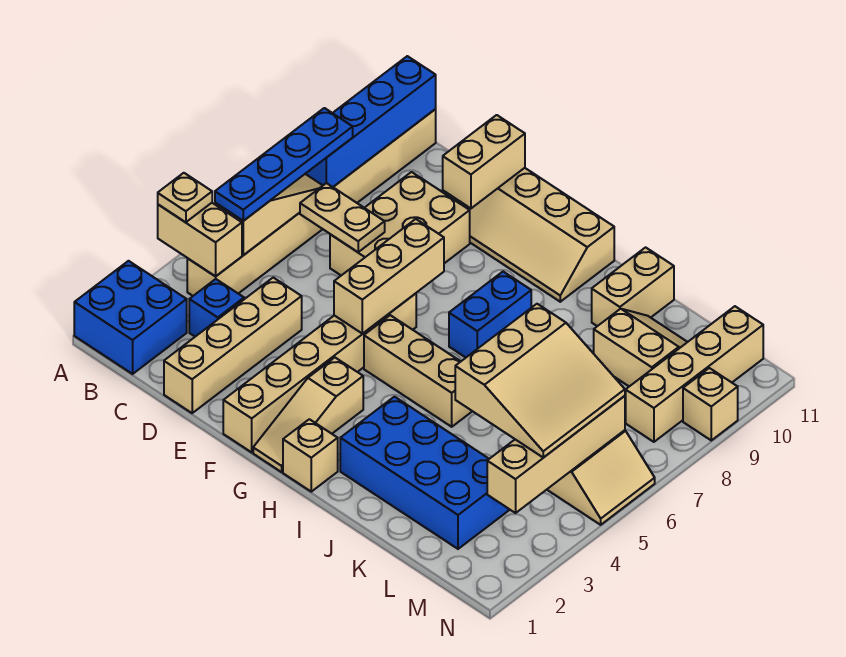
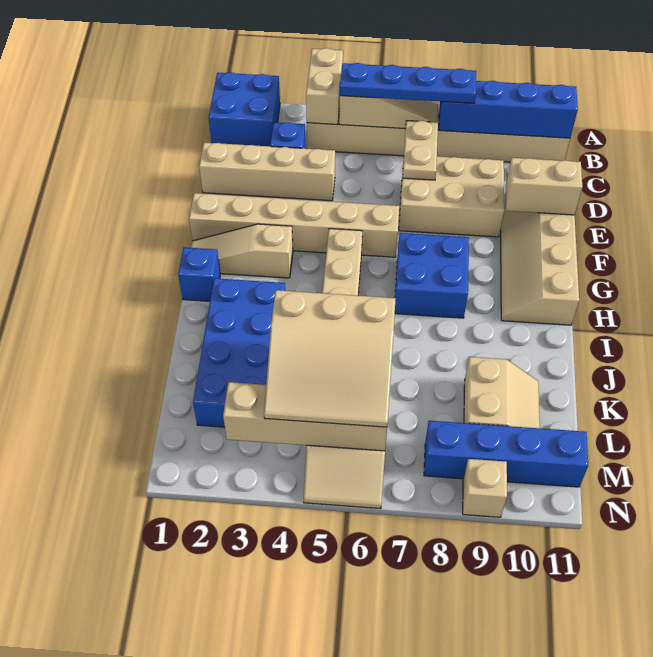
tan plate A4 level 3 -> none
tan brick F5:F7 level 2 -> none
tan brick H1 level 1 -> blue brick H1 level 1
blue brick H7:H8 level 1 -> blue brick G7:H8 level 1
tan brick J10:J11 level 1 -> none
tan brick M8:M11 level 1 -> blue brick M8:M11 level 1

